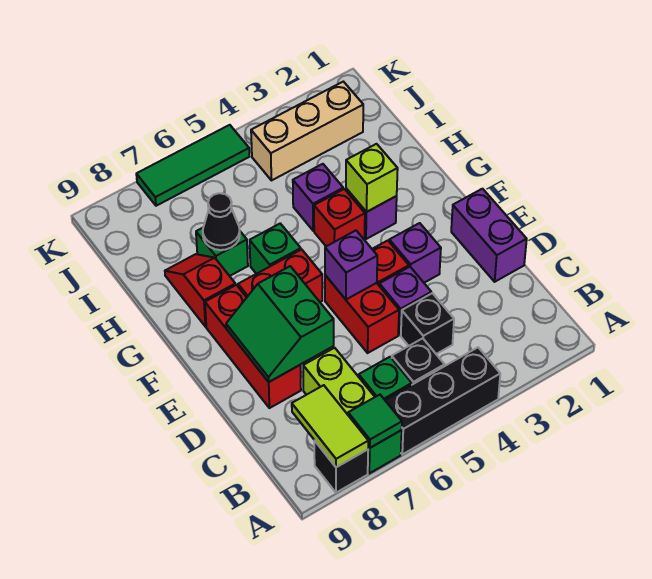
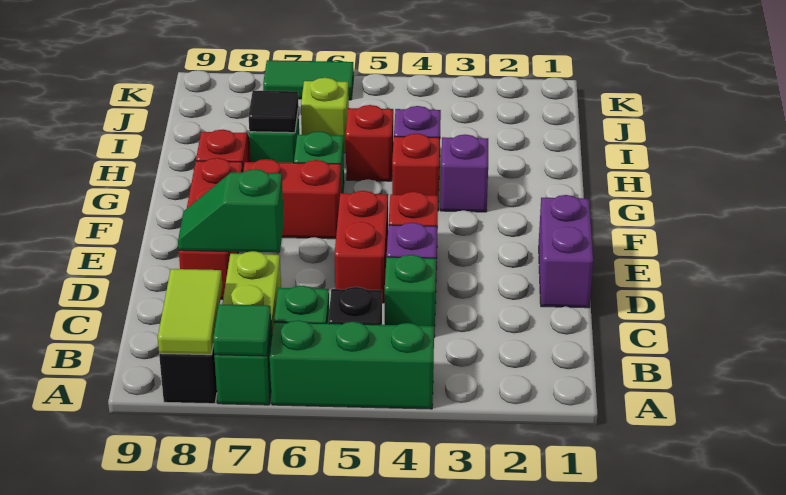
black brick A4:A6 level 1 -> green brick A4:A6 level 1
black brick C4 level 1 -> green brick C4 level 1
green slope D7:E8 level 2 top 7 -> green slope D7:D8 level 2 top 7
purple brick E3 level 1 -> none
purple brick E5 level 2 -> none
lime brick G3 level 2 -> lime brick I6 level 1
none -> red brick H5 level 1
black cone H7 level 2 -> black tile H7 level 2
tan brick J2:J4 level 1 -> none
green tile K5:K7 level 1 -> green tile K6:K7 level 1

